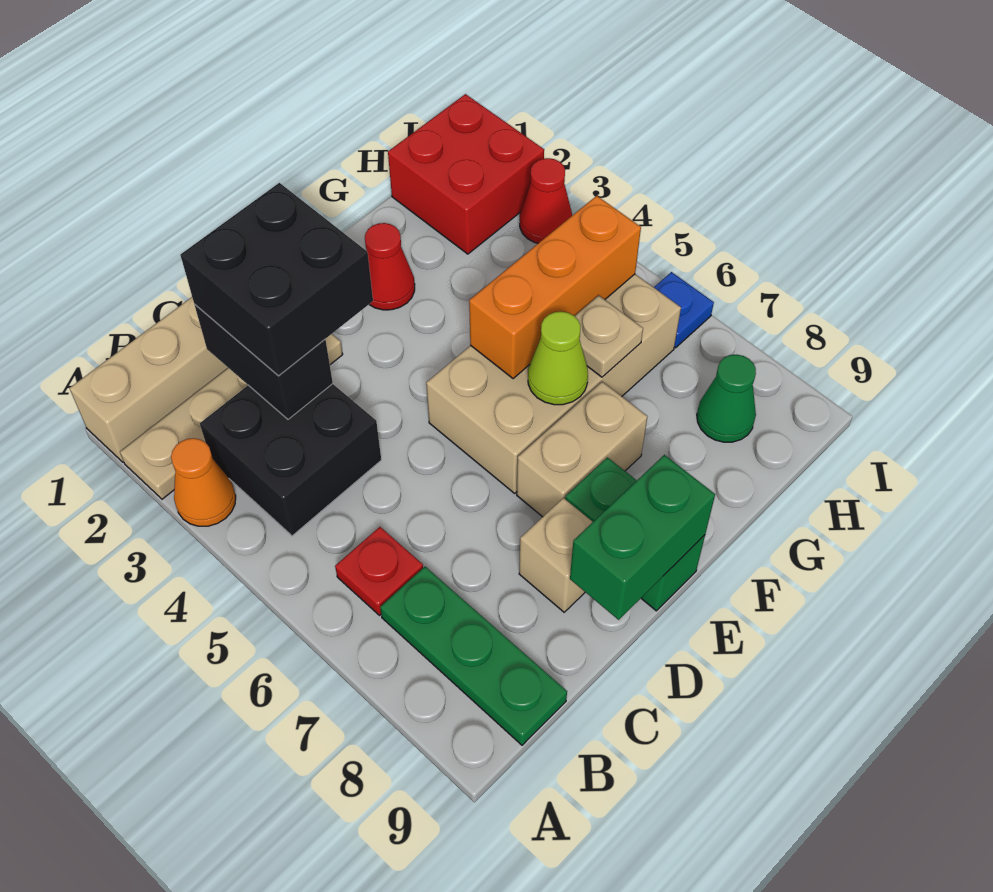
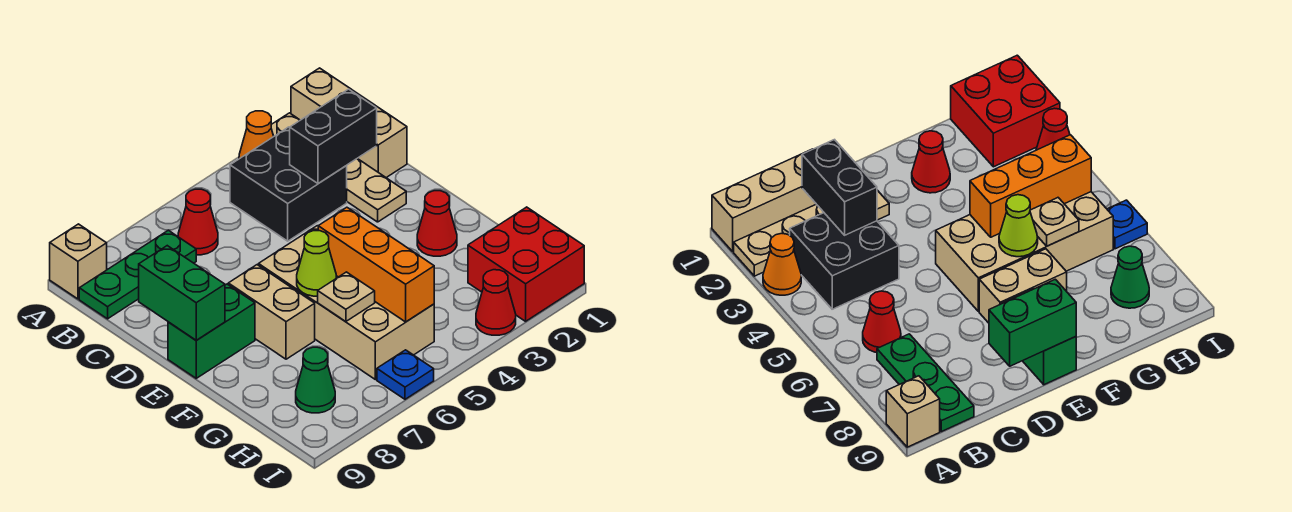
red plate B6 level 1 -> red cone B6 level 1
black brick C2:D3 level 3 -> none
tan brick D8 level 1 -> tan brick A9 level 1

